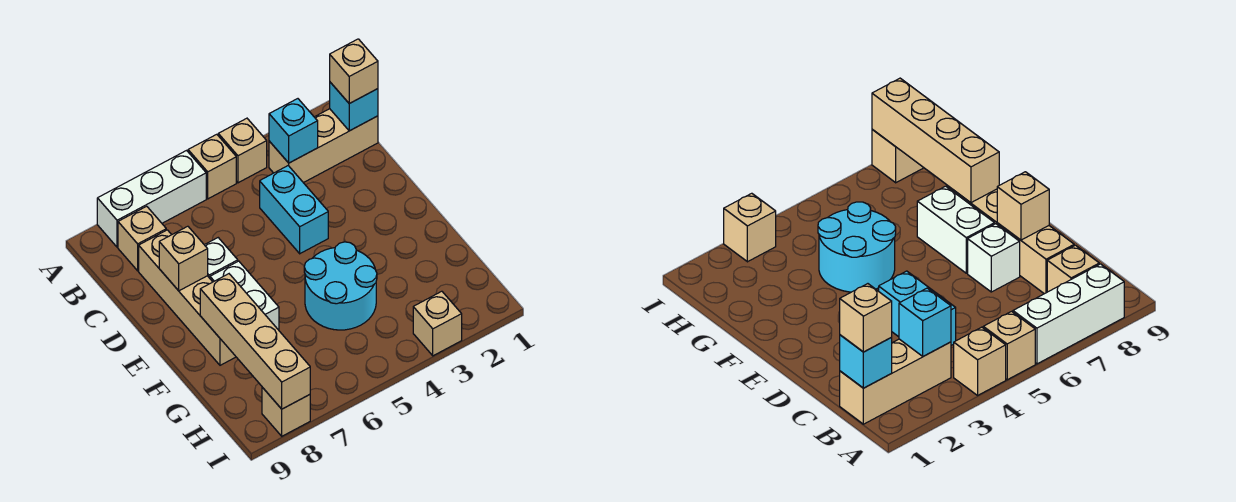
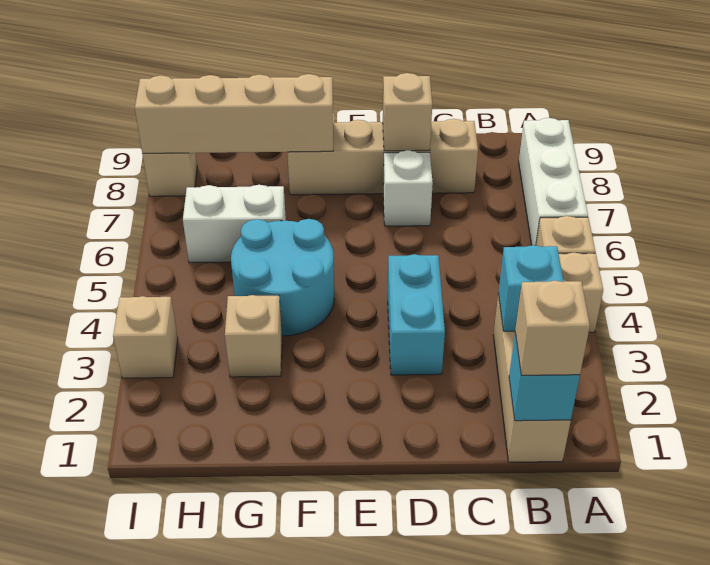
tan brick B8 level 1 -> tan brick G3 level 1
cyan brick C4:D4 level 1 -> cyan brick D3:D4 level 1
white brick E7:F7 level 1 -> white brick G6:H6 level 1

